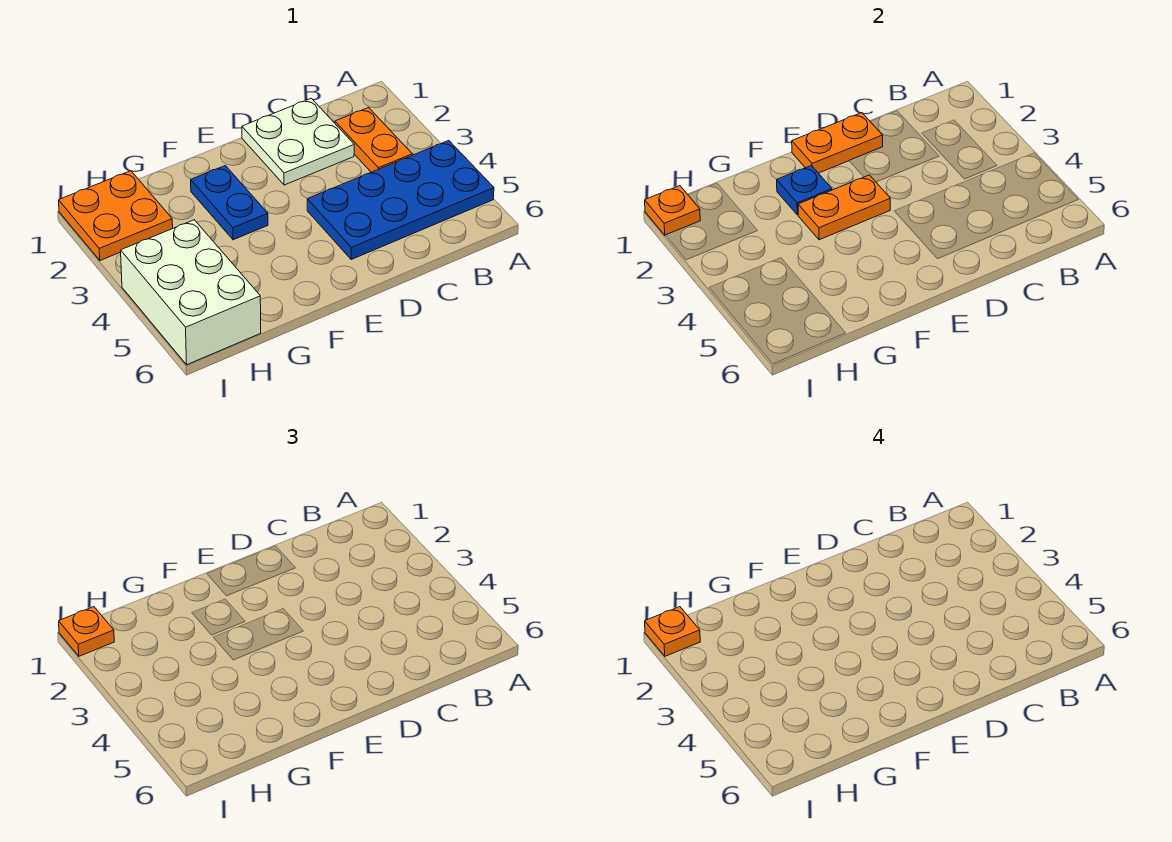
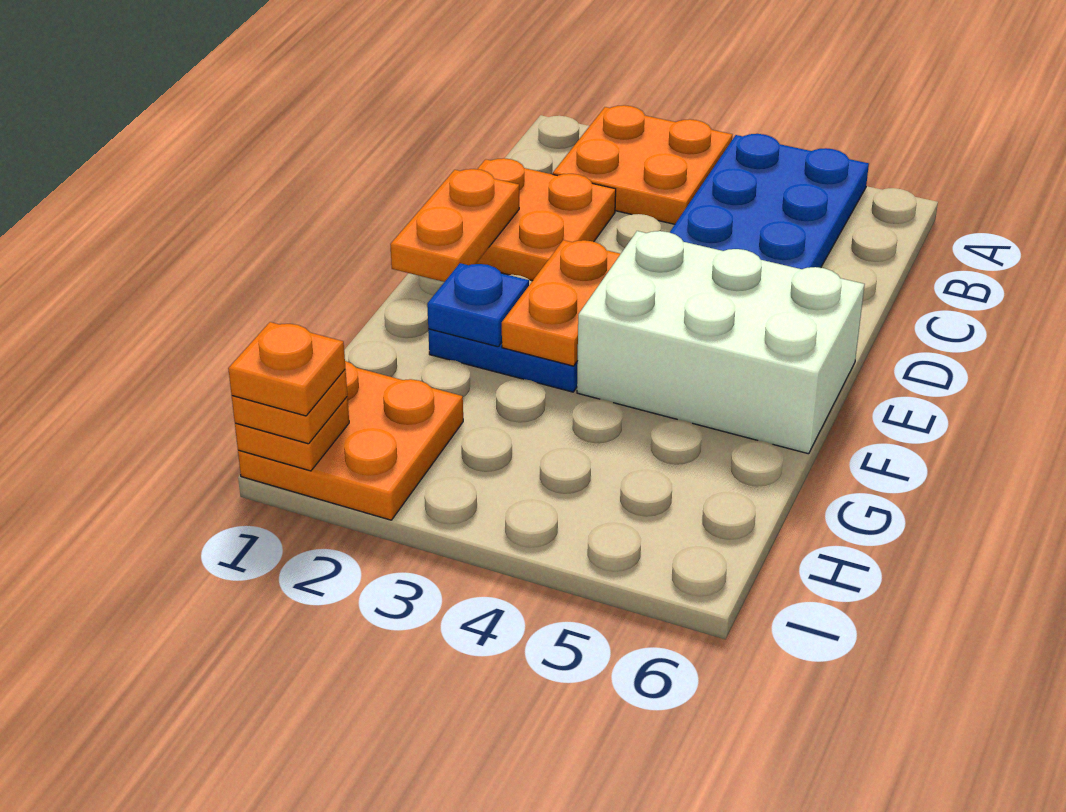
orange plate B2:B3 level 1 -> orange plate A2:B3 level 1
white plate C1:D2 level 1 -> orange plate C1:D2 level 1
white brick H4:I6 level 1 -> white brick E4:F6 level 1

